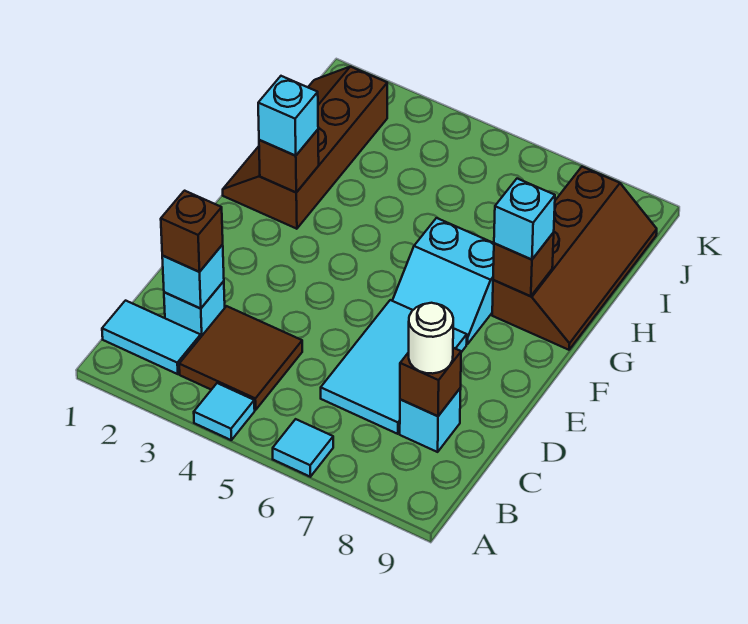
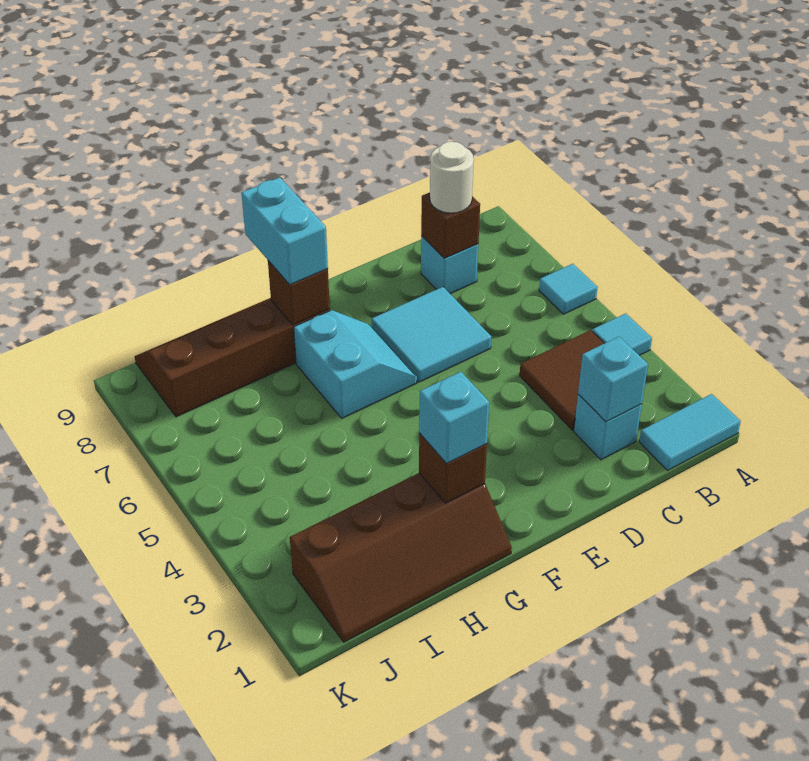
cyan tile B1:B2 level 1 -> cyan tile A1:B1 level 1
brown brick C2 level 3 -> none
cyan tile C6:E7 level 1 -> cyan tile D6:E7 level 1
cyan brick G8 level 3 -> cyan brick G8:G9 level 3

